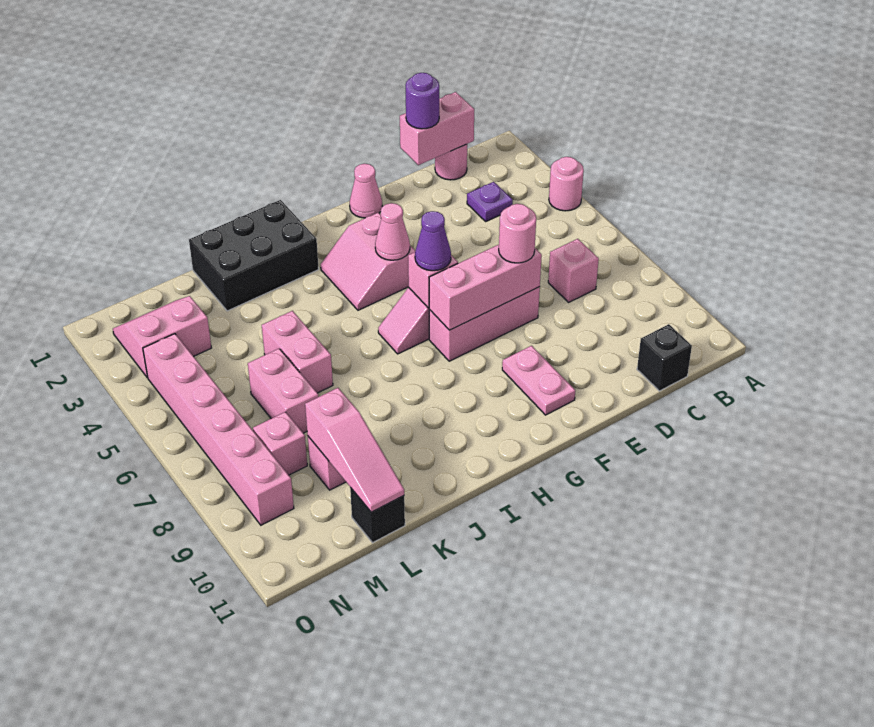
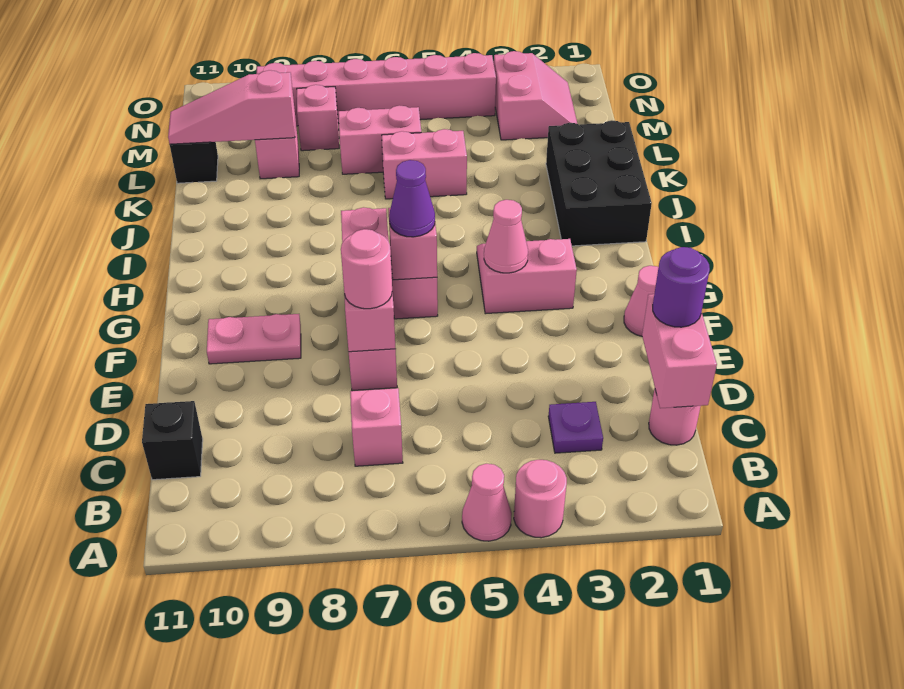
none -> pink cone A5 level 1

